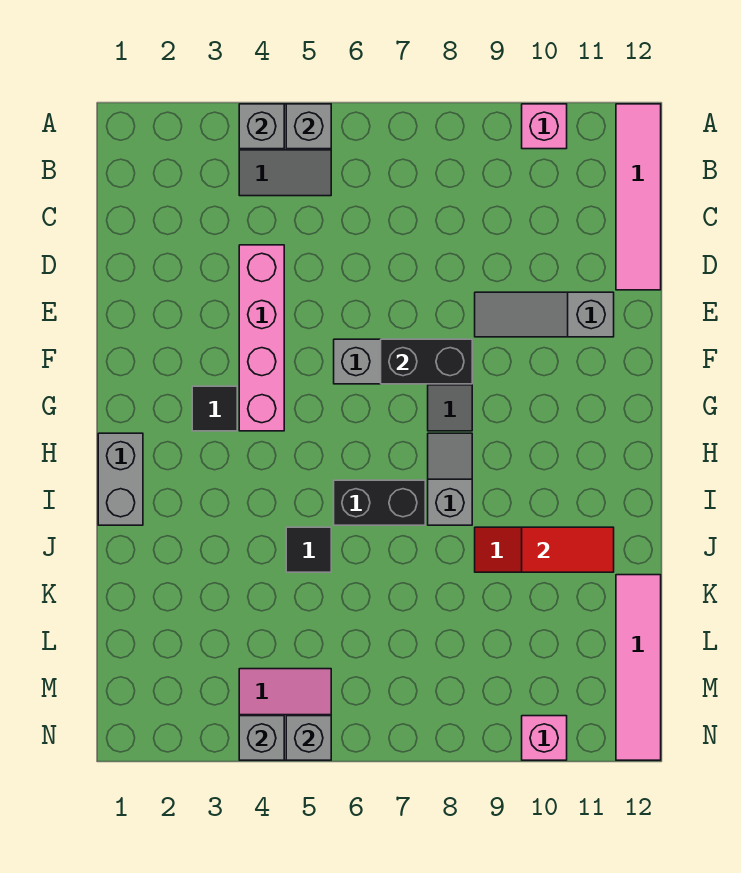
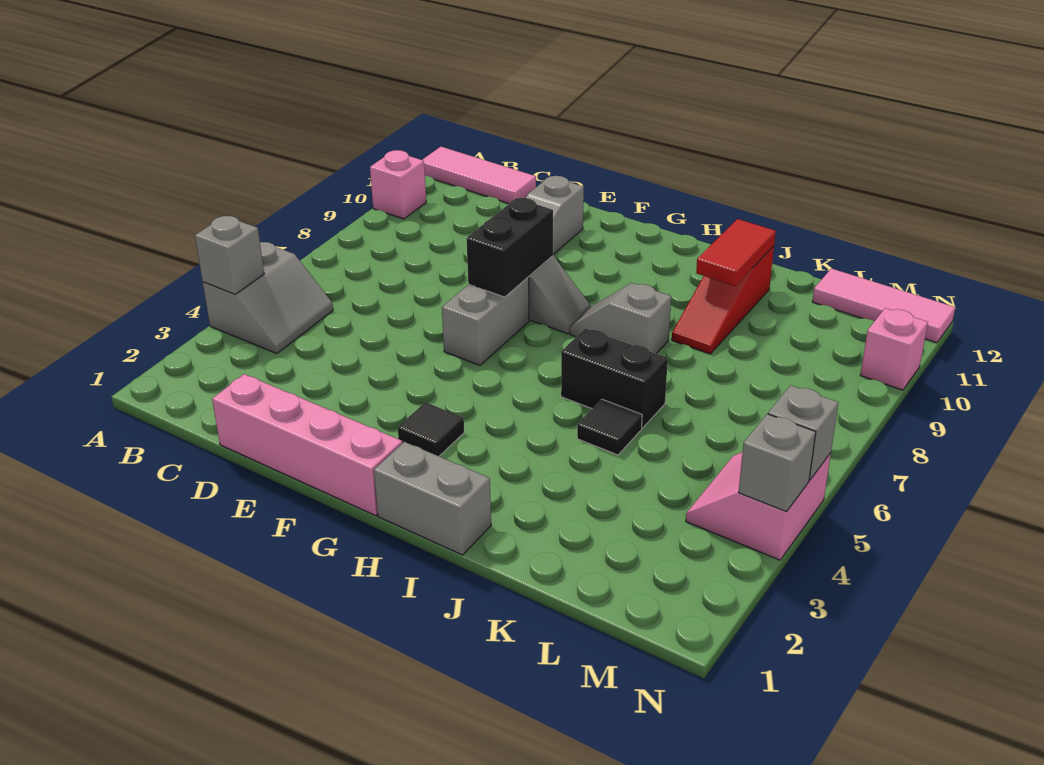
grey brick A5 level 2 -> none
pink tile A12:D12 level 1 -> pink tile A12:C12 level 1
pink brick D4:G4 level 1 -> pink brick D1:G1 level 1
black brick I6:I7 level 1 -> black brick I6:J6 level 1
pink tile K12:N12 level 1 -> pink tile L12:N12 level 1

